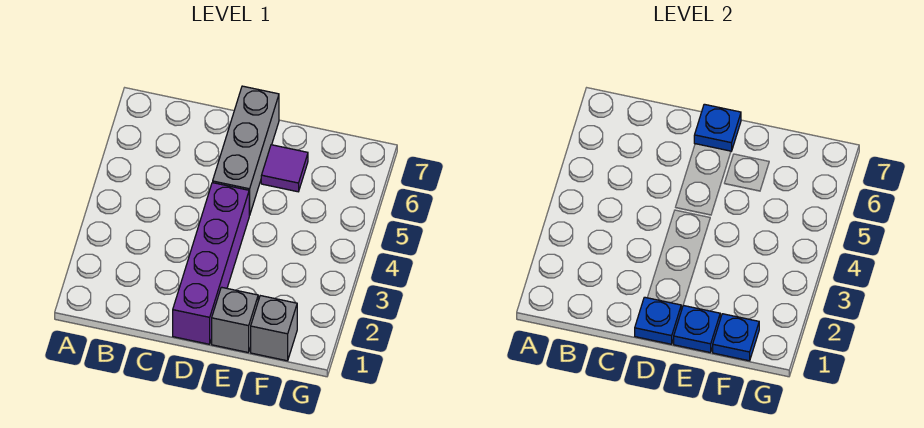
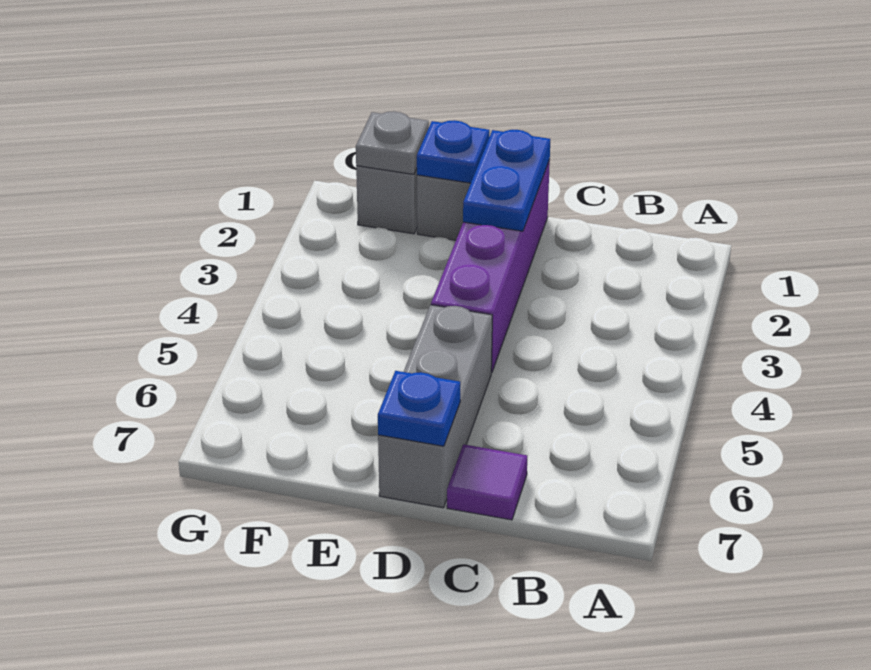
blue plate D1 level 2 -> blue plate D1:D2 level 2
purple tile E6 level 1 -> purple tile C7 level 1
blue plate F1 level 2 -> grey plate F1 level 2

